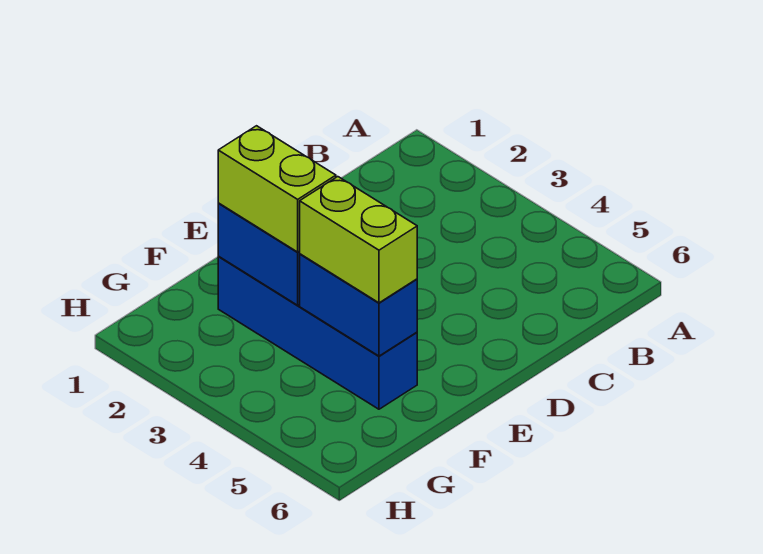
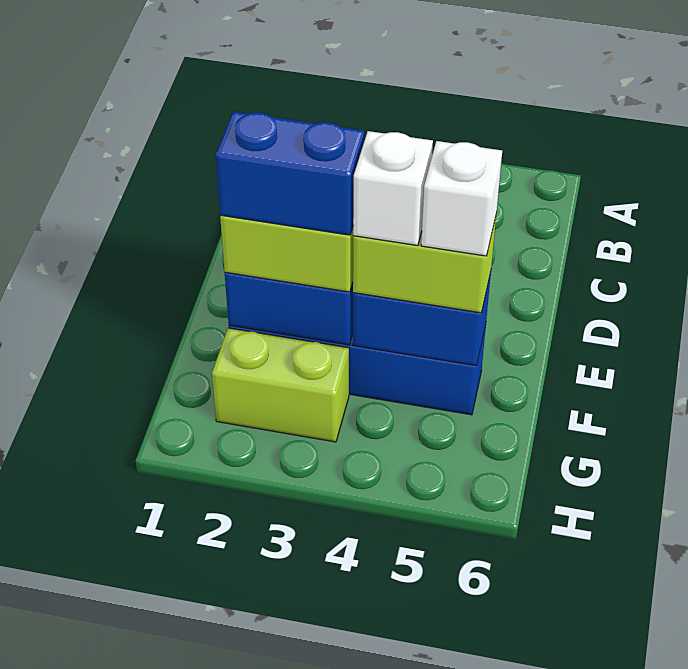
none -> blue brick F2:F3 level 4
none -> white brick F4 level 4
none -> white brick F5 level 4
none -> lime brick G2:G3 level 1

